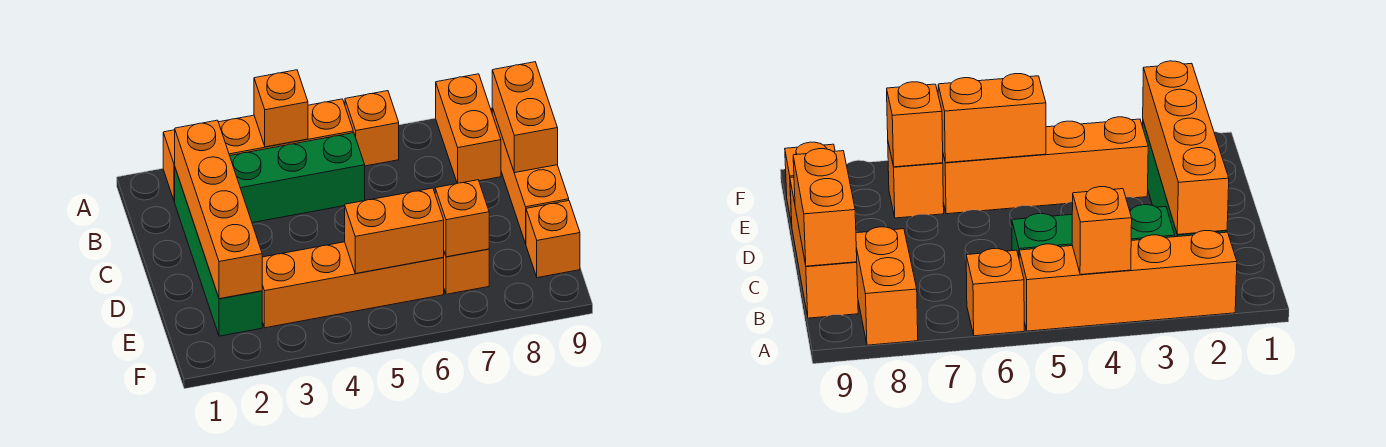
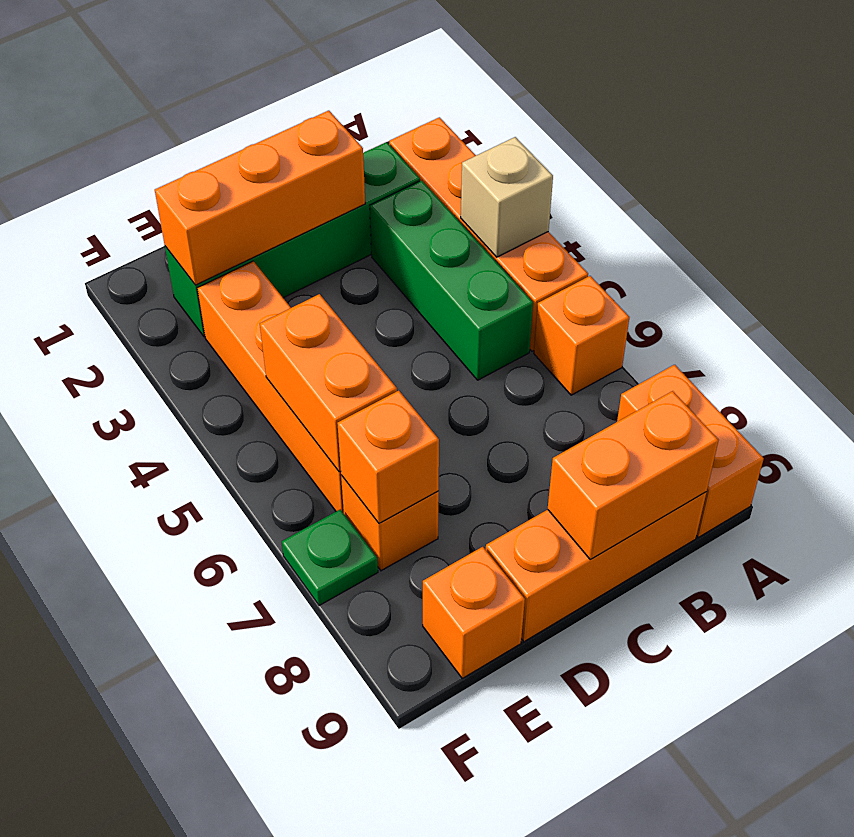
orange brick A4 level 2 -> tan brick A4 level 2
orange brick A8:B8 level 1 -> orange brick A8:A9 level 1
orange brick B2:E2 level 2 -> orange brick C2:E2 level 2
none -> green plate F7 level 1

